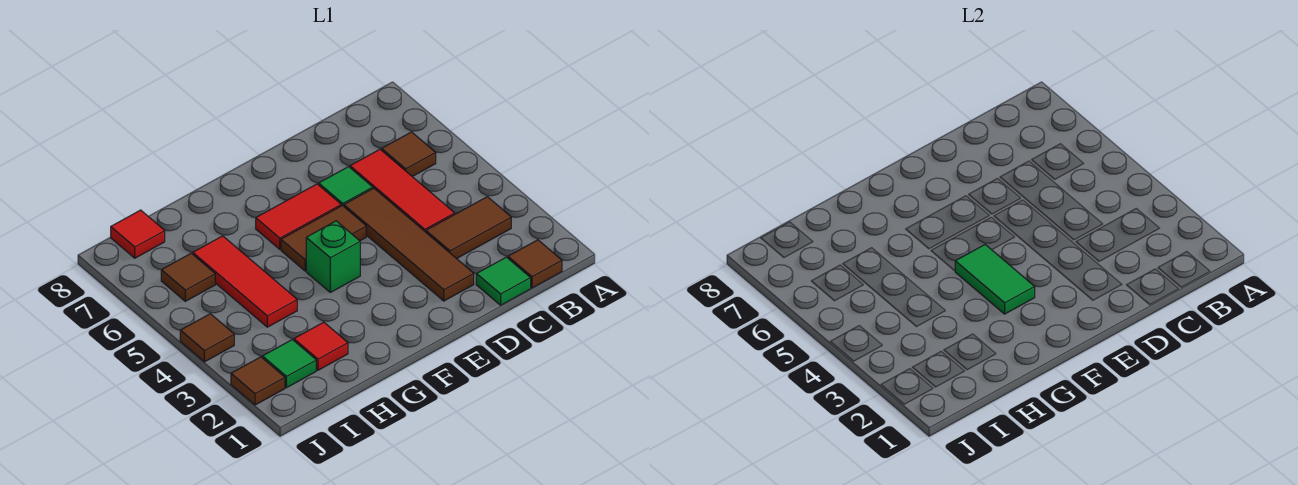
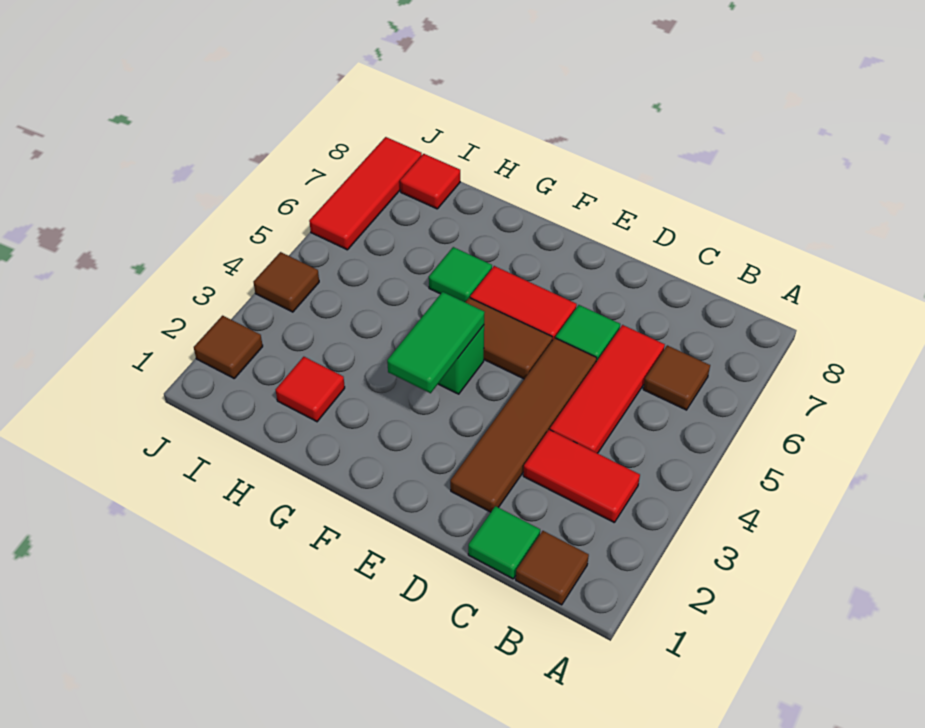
brown tile B3:C3 level 1 -> red tile B3:C3 level 1
red tile H4:H6 level 1 -> red tile J6:J8 level 1
green tile I2 level 1 -> green tile G6 level 1
brown tile I6 level 1 -> none

